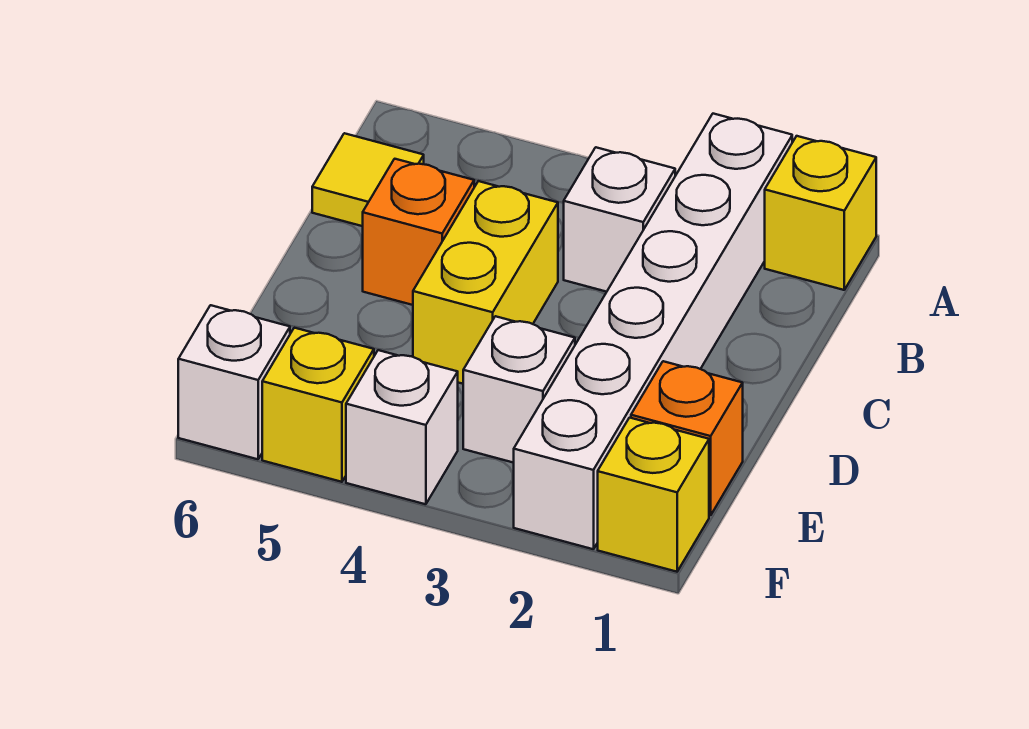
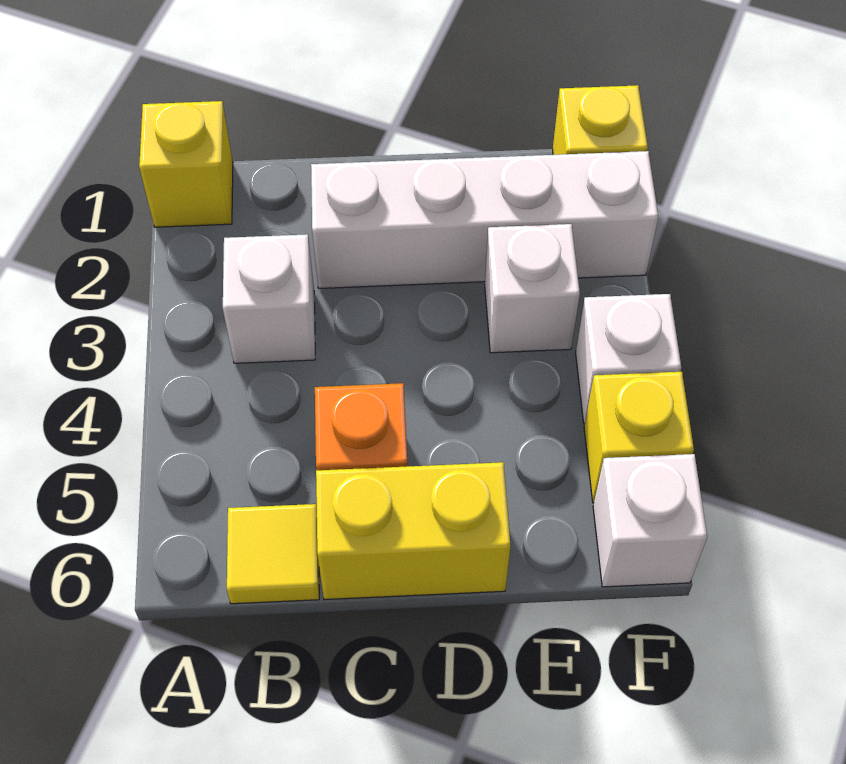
white brick A2:F2 level 1 -> white brick C2:F2 level 1
yellow brick C4:D4 level 1 -> yellow brick C6:D6 level 1
orange brick E1 level 1 -> none

